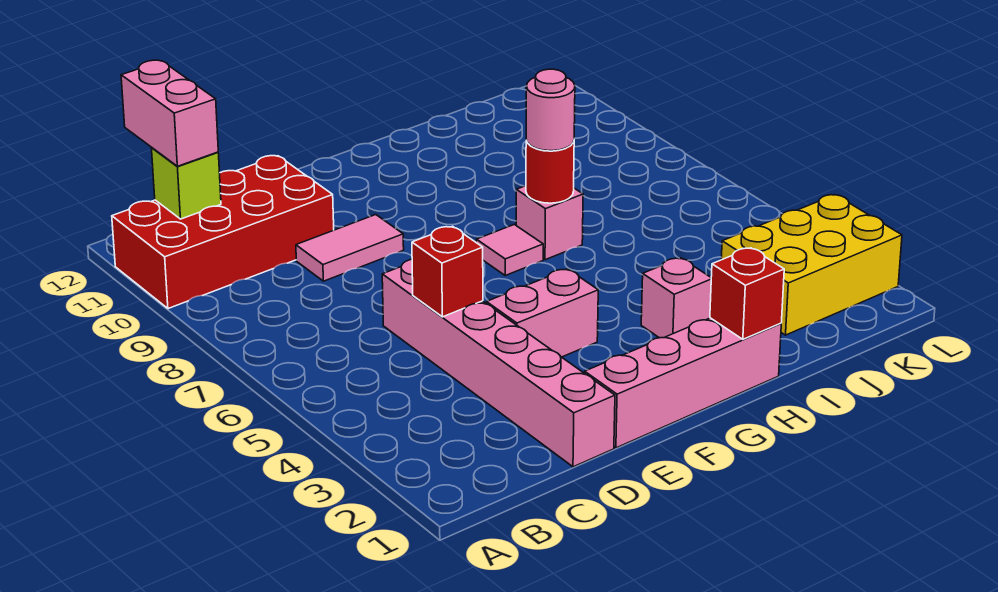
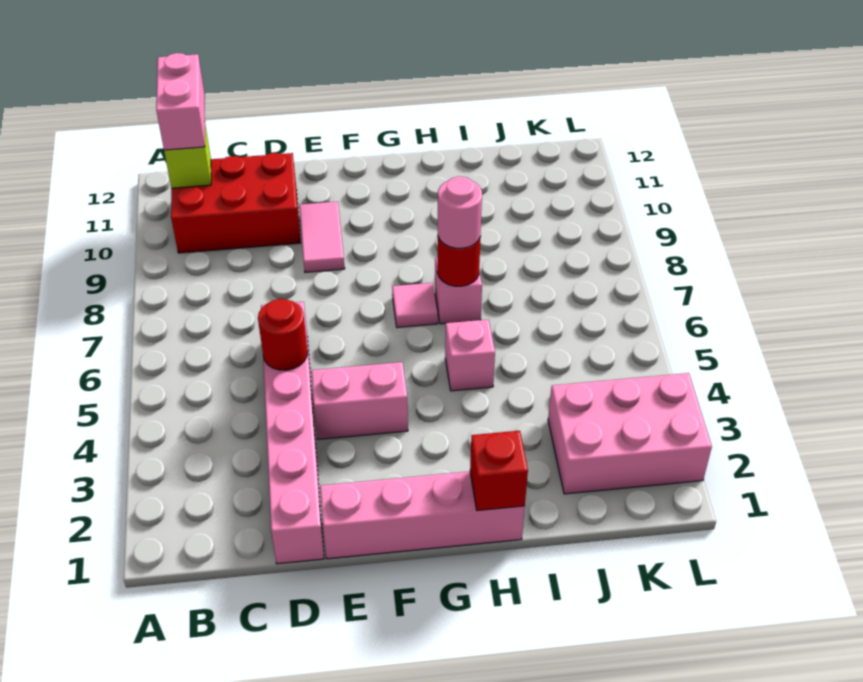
red brick A10:D11 level 1 -> red brick B10:D11 level 1
red brick D5 level 2 -> red round brick D5 level 2
pink tile D9:E9 level 1 -> pink tile E9:E10 level 1
pink brick H3 level 1 -> pink brick H5 level 1
yellow brick J2:L3 level 1 -> pink brick J2:L3 level 1

